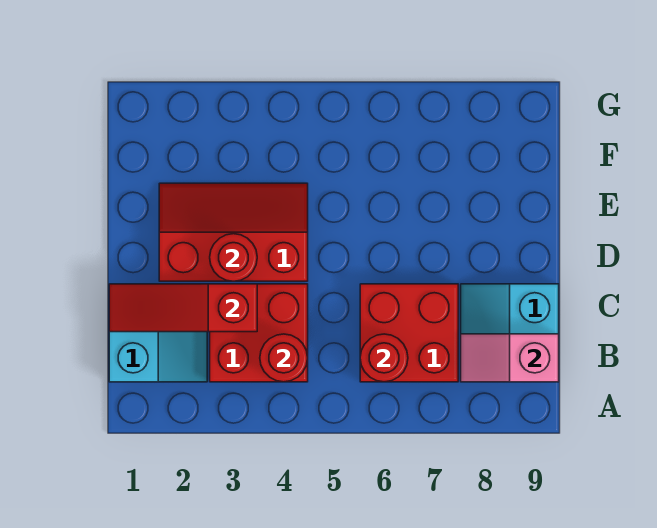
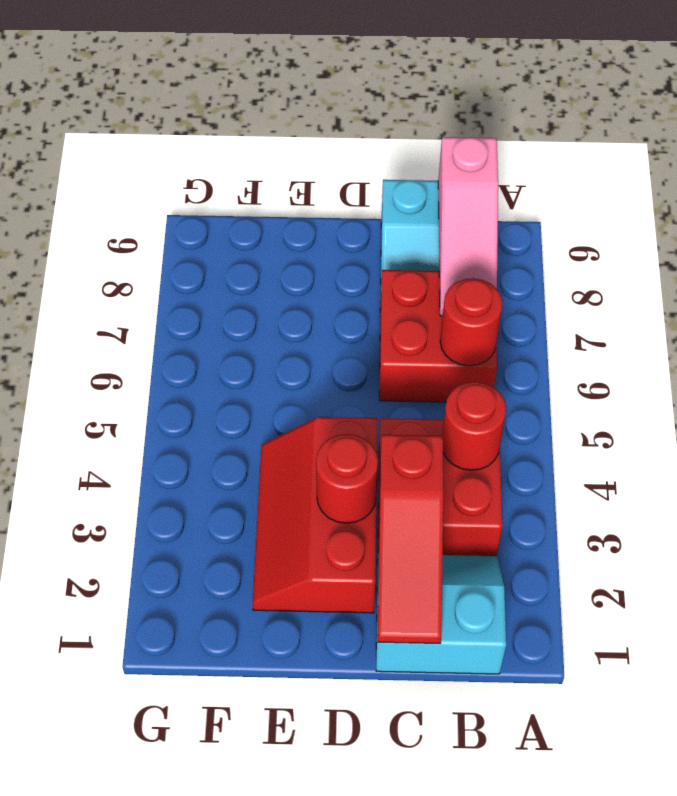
pink slope B8:B9 level 2 top 9 -> pink slope B7:B9 level 2 top 9

